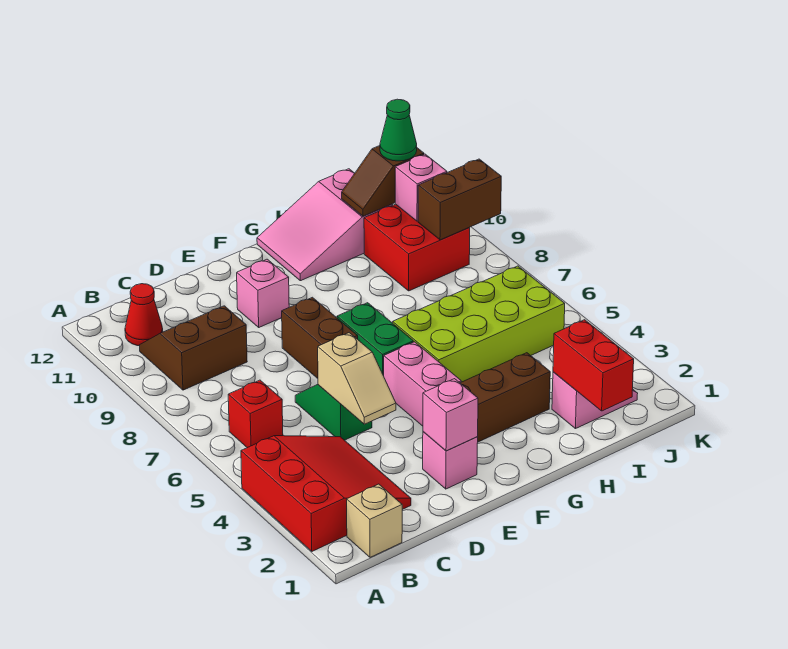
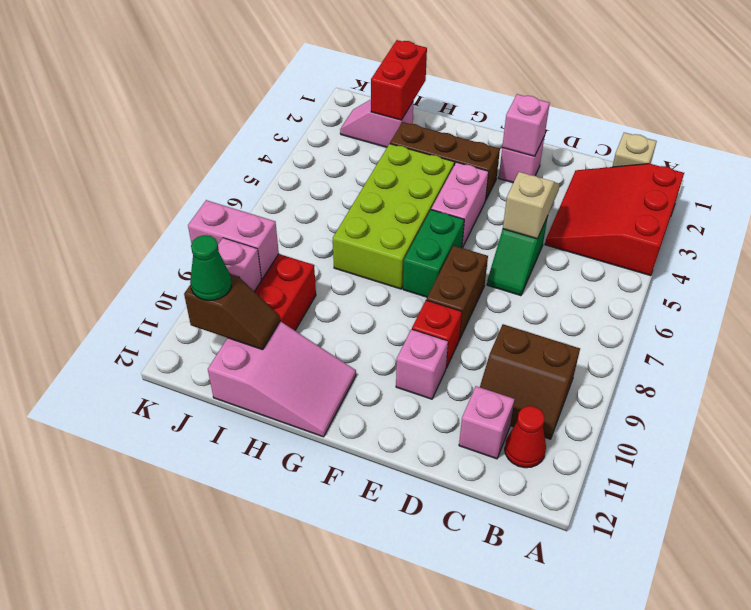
red brick B6 level 1 -> red brick E9 level 1
none -> pink brick C11 level 1
lime brick G5:J6 level 1 -> lime brick G4:H7 level 1
brown brick J9:K9 level 2 -> pink brick J9:K9 level 2

